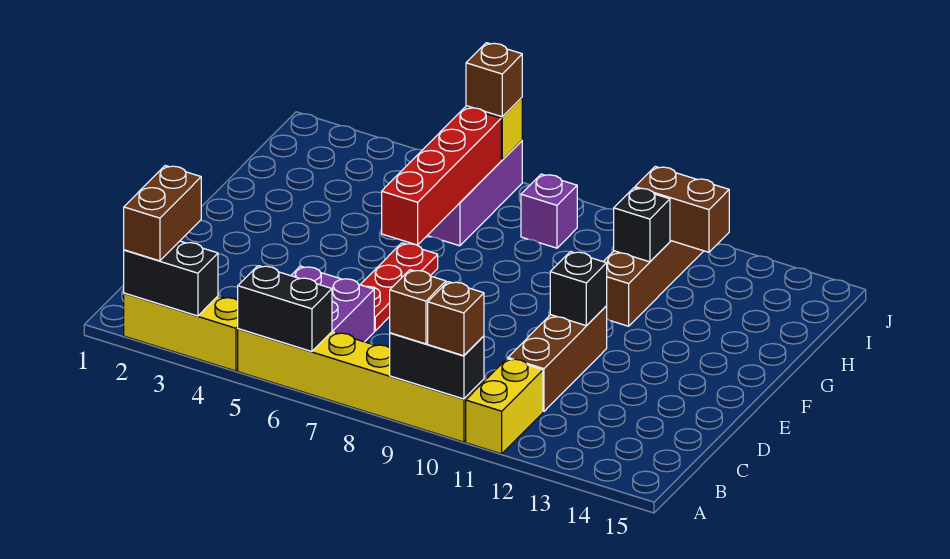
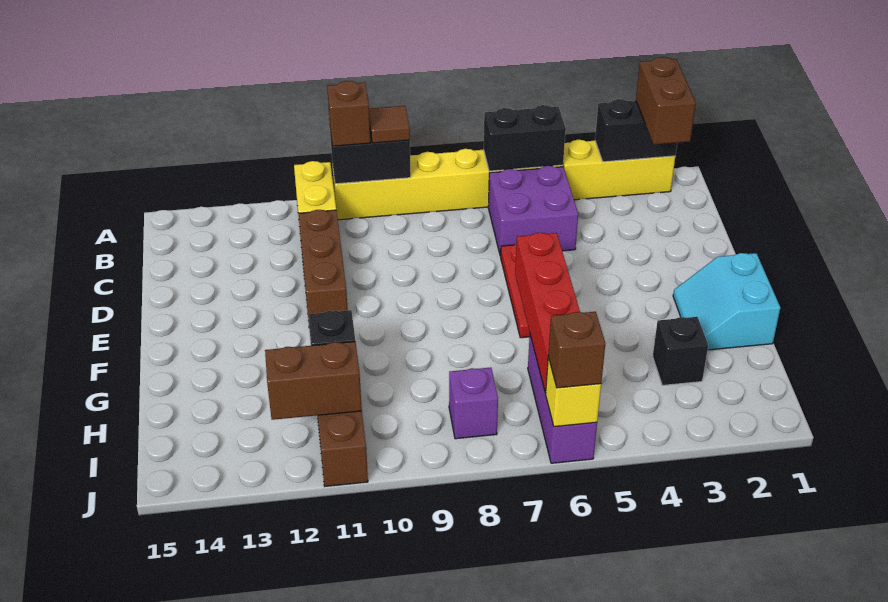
brown brick A9 level 3 -> brown tile A9 level 3
black brick E11 level 2 -> black brick H3 level 1
none -> cyan slope F1:G2 level 1 top 1

